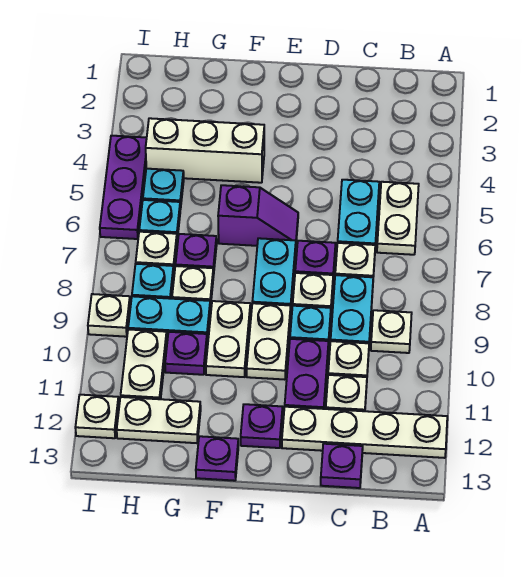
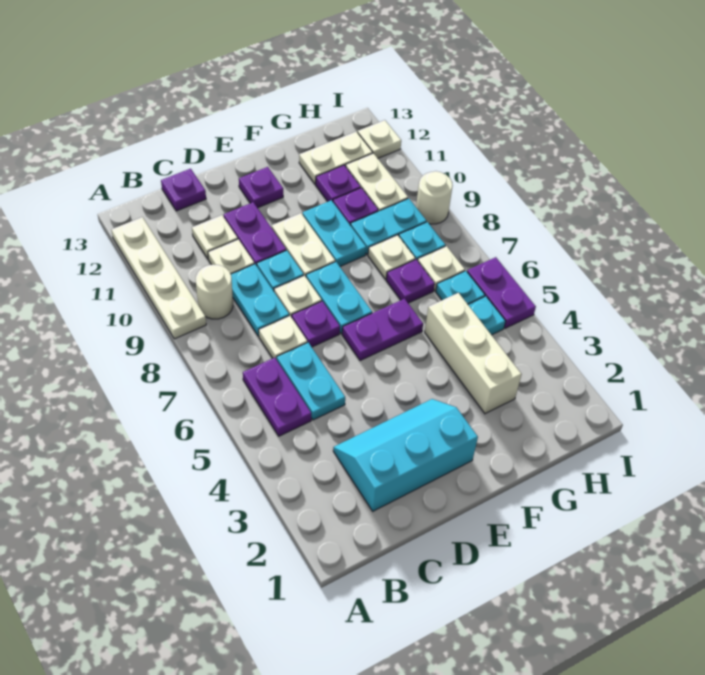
white plate A12:D12 level 1 -> white plate A9:A12 level 1
white plate B5:B6 level 1 -> purple plate B5:B6 level 1
white plate B9 level 1 -> white round brick B9 level 1
none -> cyan slope C2:E3 level 1 top 2
purple slope E6:F6 level 1 top F -> purple plate E6:F6 level 1
white brick F4:H4 level 1 -> white brick G3:G5 level 1
white plate F9:F10 level 1 -> cyan plate F9:F10 level 1
purple plate F13 level 1 -> purple plate G11 level 1
purple plate I4:I6 level 1 -> purple plate I5:I6 level 1
white plate I9 level 1 -> white round brick I9 level 1

